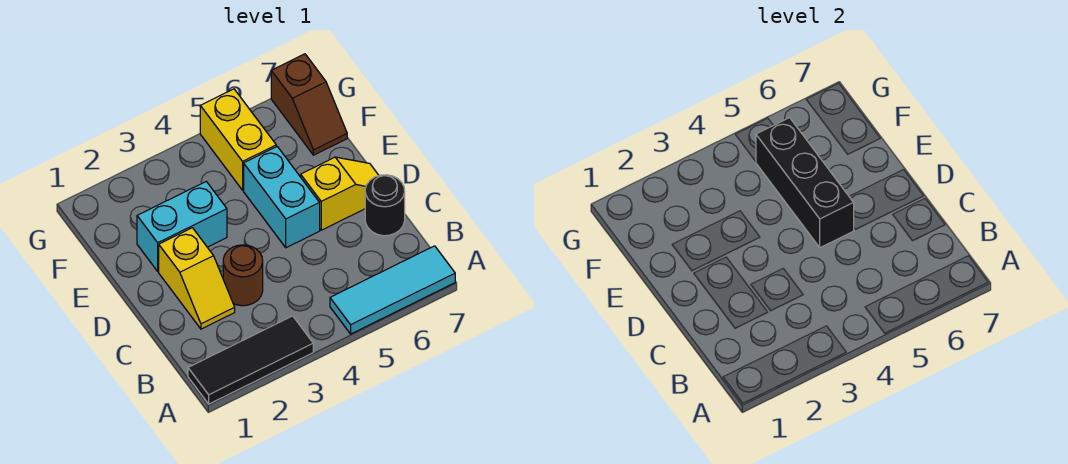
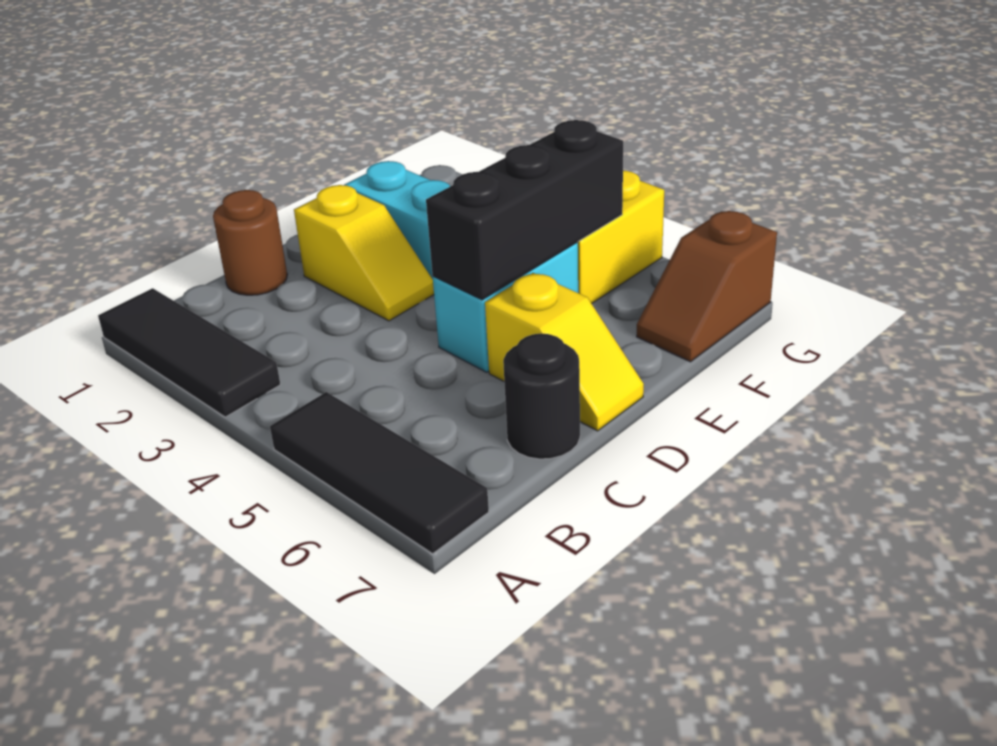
cyan tile A5:A7 level 1 -> black tile A5:A7 level 1
yellow slope C2:D2 level 1 top D -> yellow slope D2:D3 level 1 top 2
brown round brick C3 level 1 -> brown round brick C1 level 1

